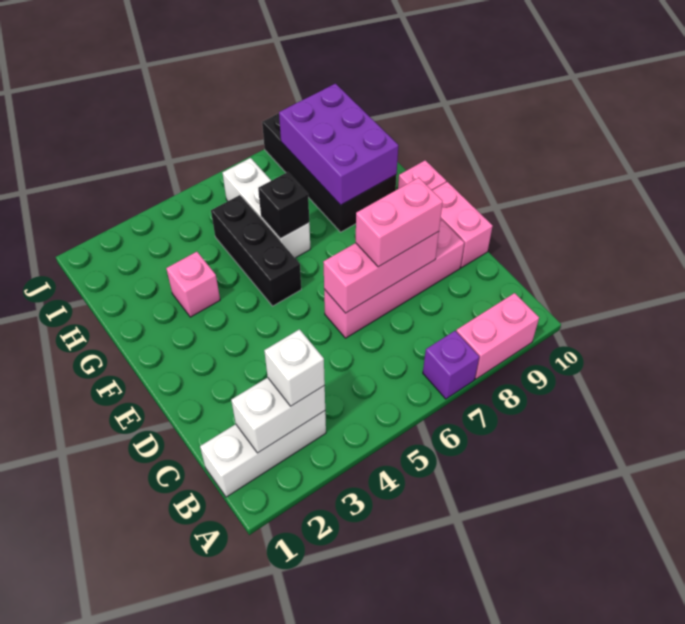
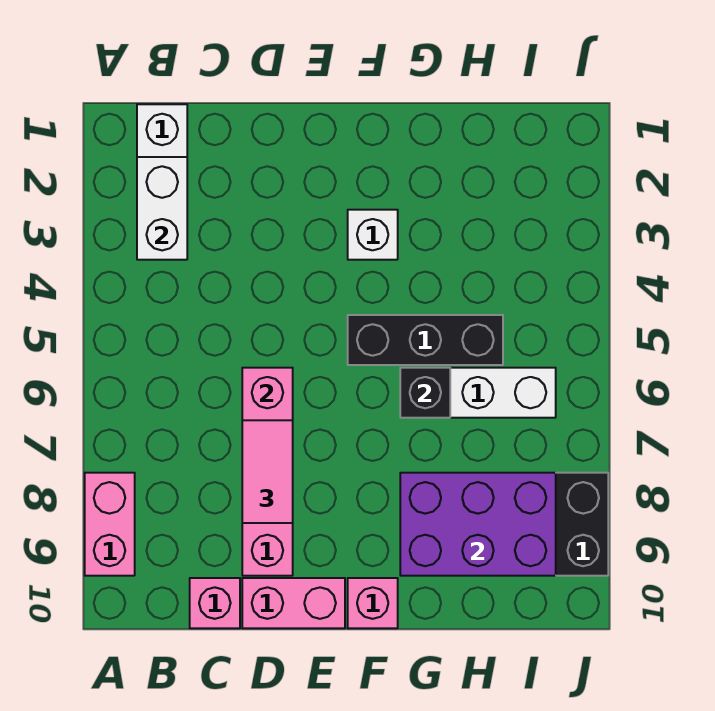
purple brick A7 level 1 -> none
white brick B3 level 3 -> white brick F3 level 1
pink brick D7:D8 level 3 -> pink tile D7:D8 level 3
pink brick G3 level 1 -> pink brick C10 level 1

